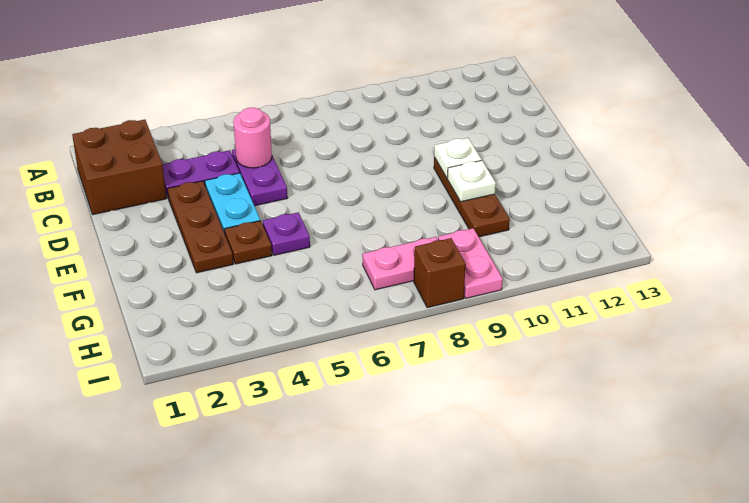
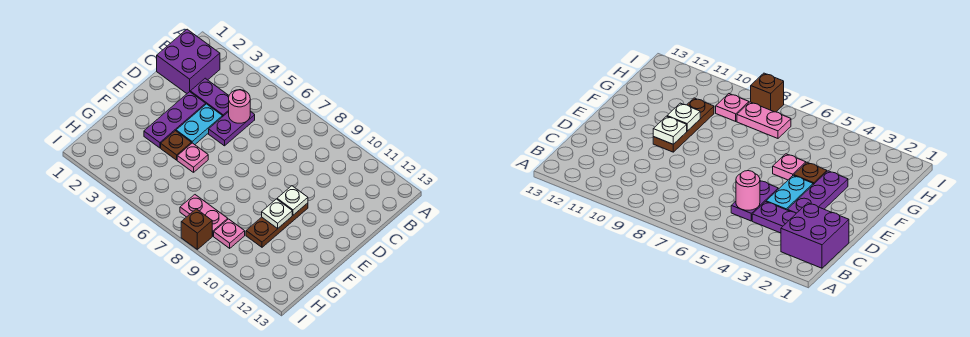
brown brick B1:C2 level 1 -> purple brick B1:C2 level 1
brown plate D3:F3 level 1 -> purple plate D3:F3 level 1
purple plate F5 level 1 -> pink plate F5 level 1
pink plate H9:I9 level 1 -> pink plate H9 level 1

